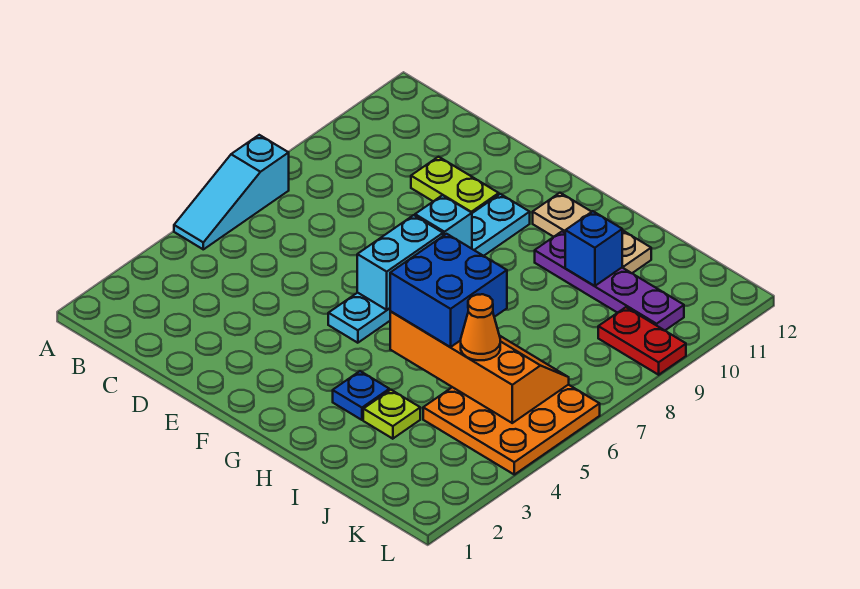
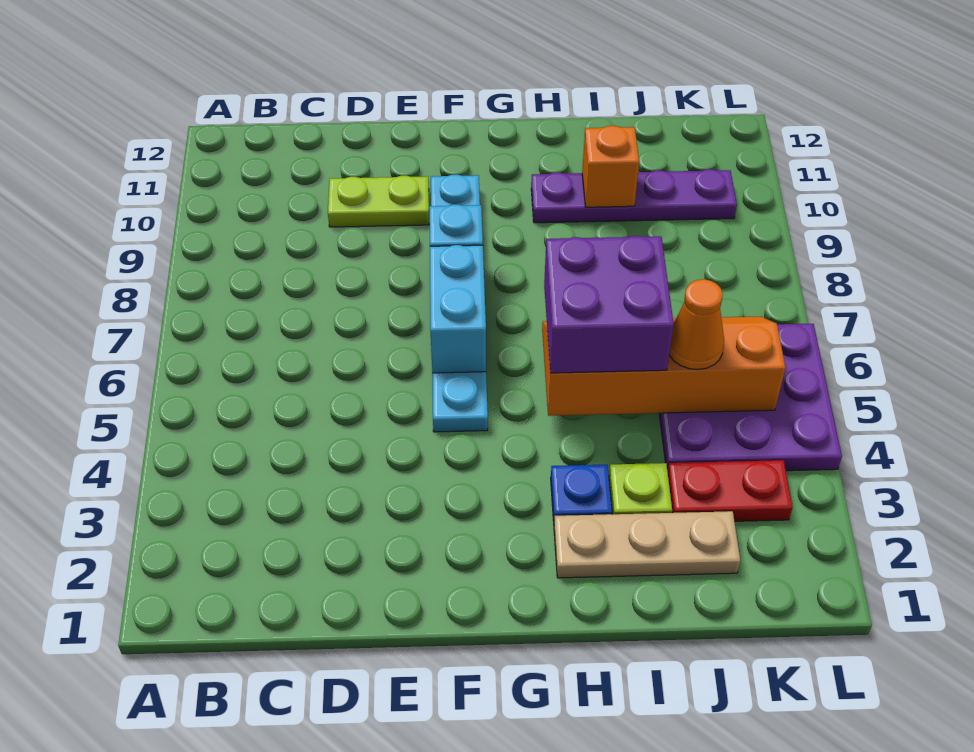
cyan slope A5:A7 level 1 top 7 -> none
tan plate G11:I11 level 1 -> tan plate H2:J2 level 1
blue brick H5:I6 level 3 -> purple brick H5:I6 level 3
blue brick I10 level 2 -> orange brick I10 level 2
orange plate J4:L6 level 1 -> purple plate J4:L6 level 1
red plate K9:L9 level 1 -> red plate J3:K3 level 1

